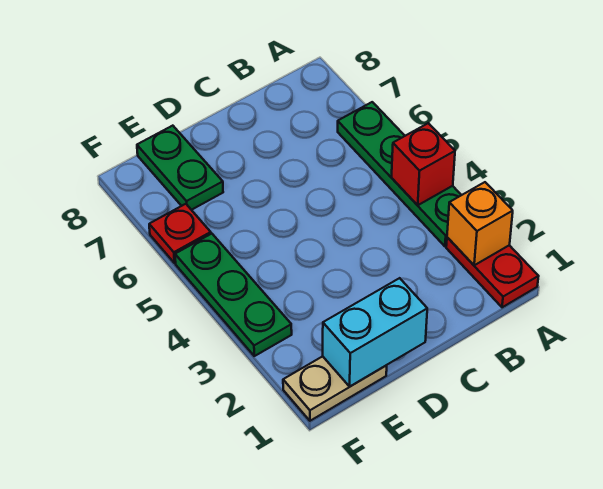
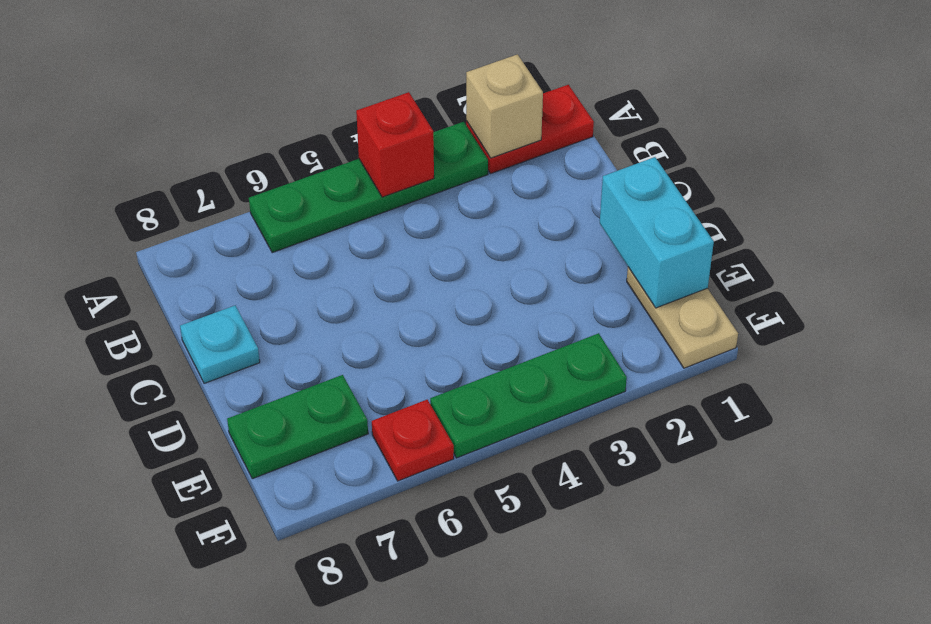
orange brick A2 level 2 -> tan brick A2 level 2
none -> cyan plate C8 level 1

